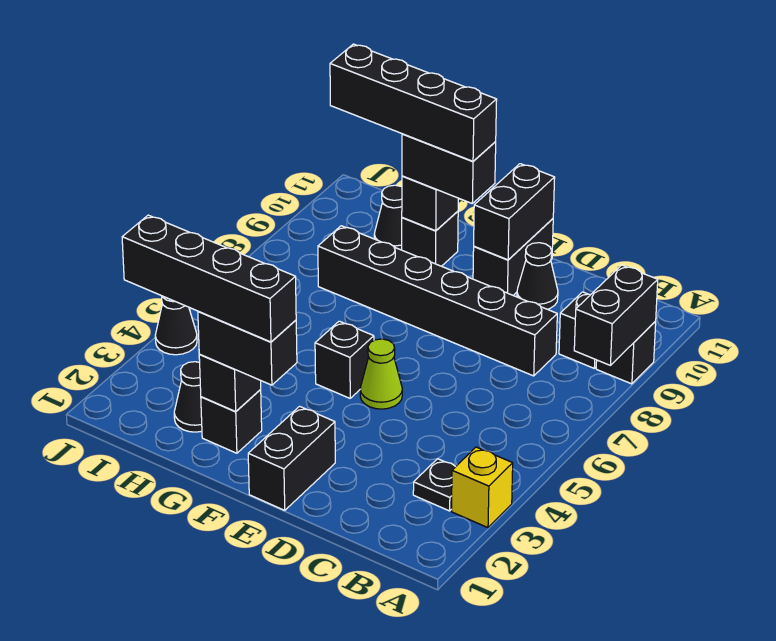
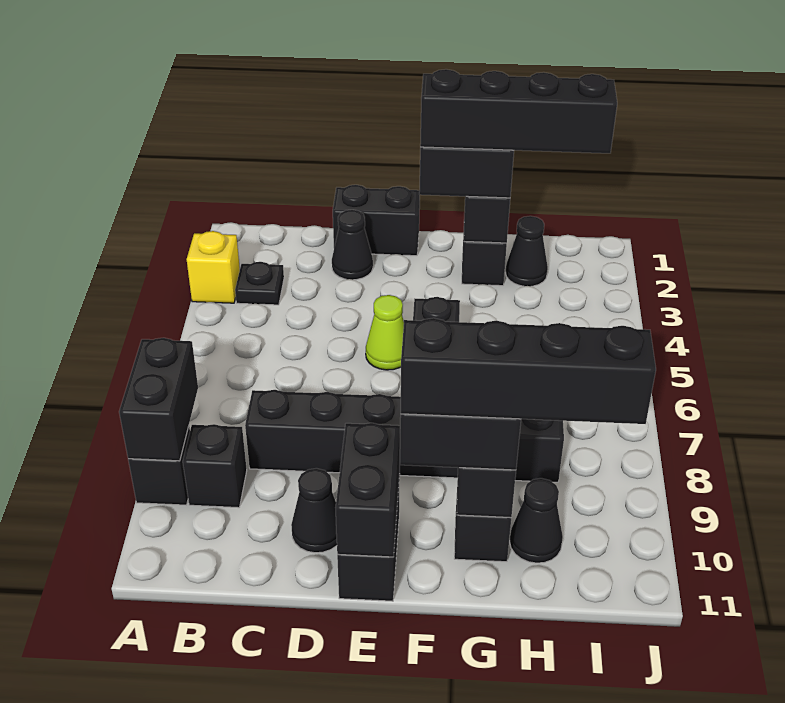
black brick E1:E2 level 1 -> black brick D1:E1 level 1
black cone J4 level 1 -> black cone D2 level 1

